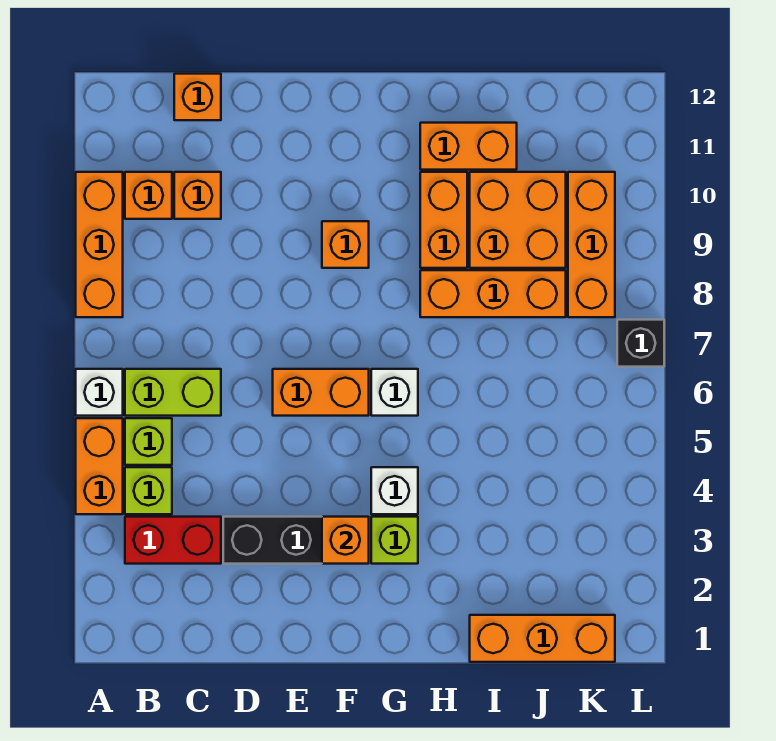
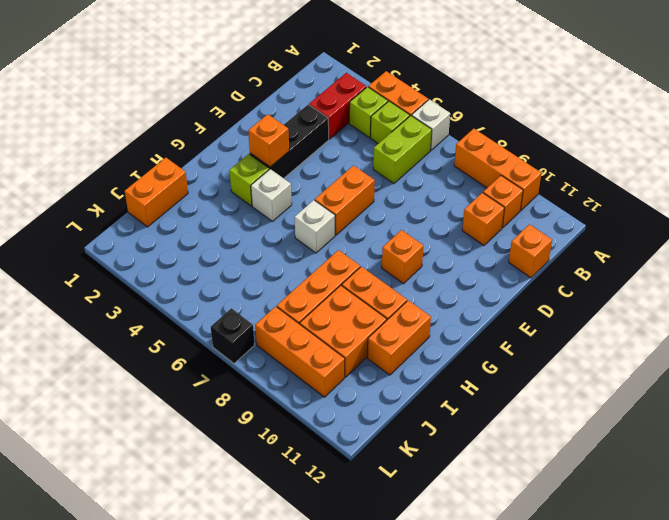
orange brick I1:K1 level 1 -> orange brick I1:J1 level 1

